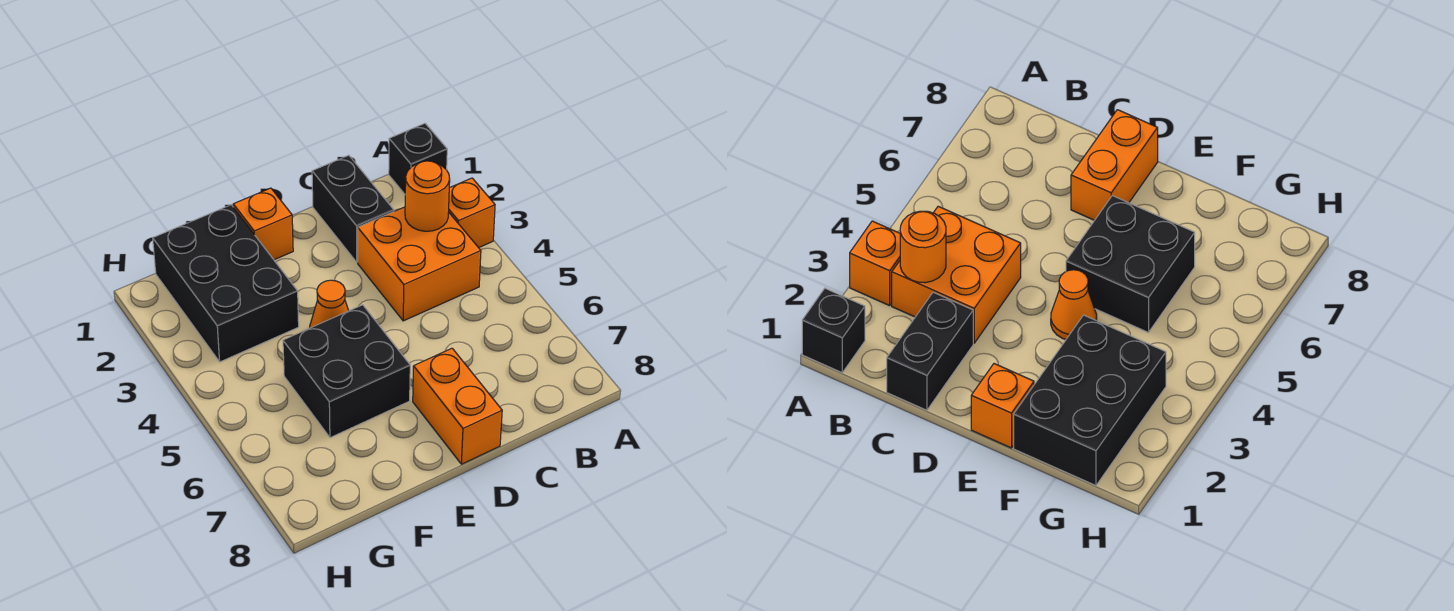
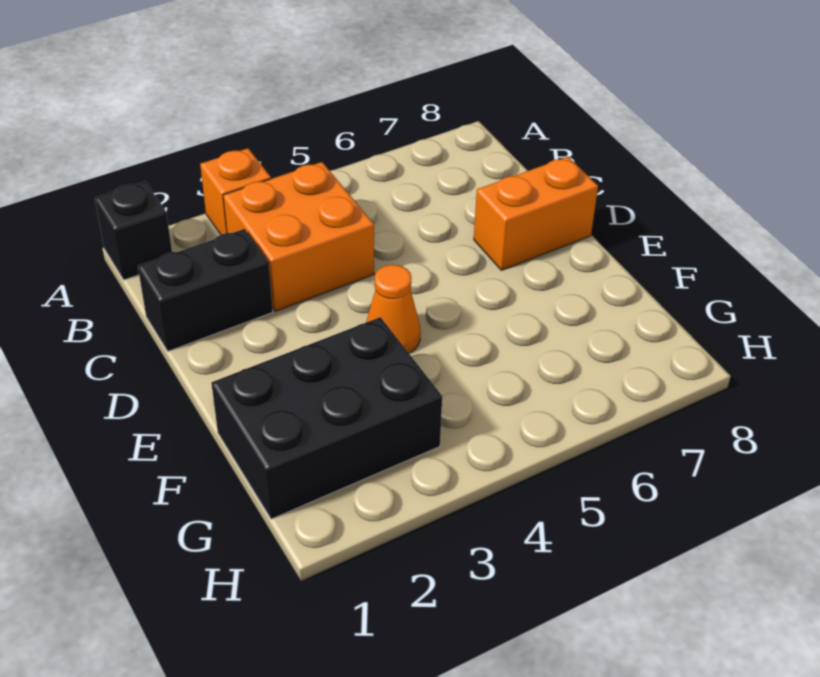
orange round brick B3 level 2 -> none
orange brick E1 level 1 -> none
black brick E5:F6 level 1 -> none

